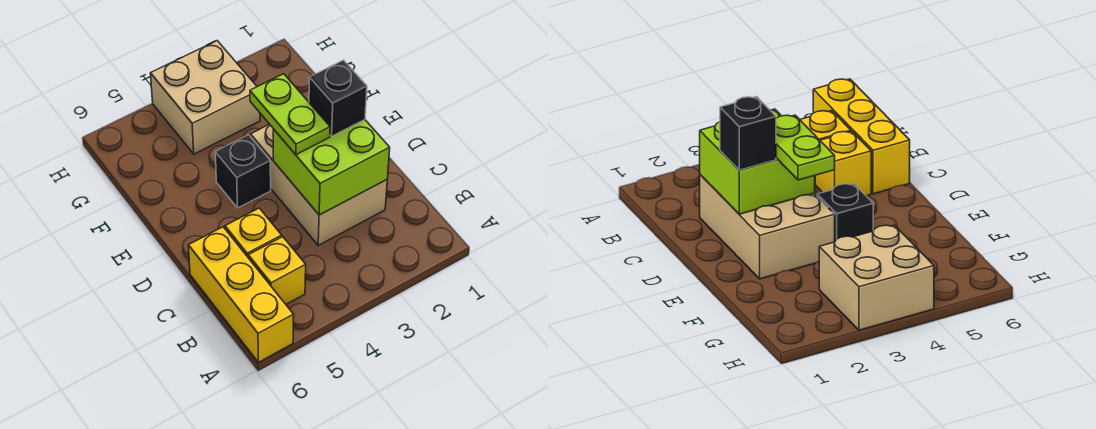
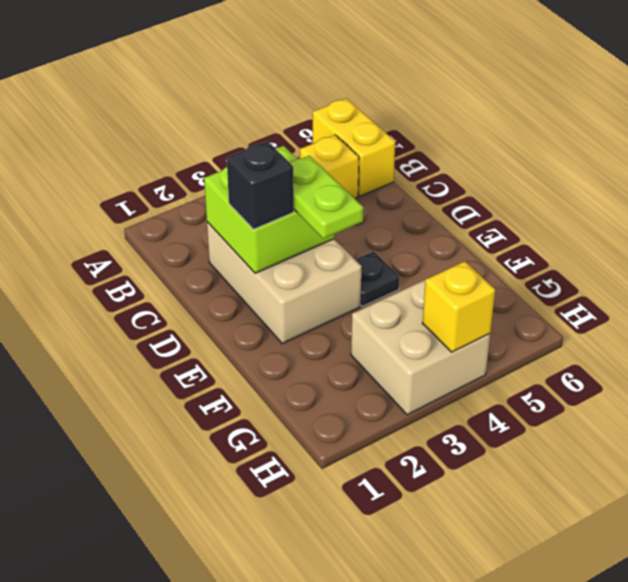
yellow brick A6:C6 level 1 -> yellow brick A6:B6 level 1
yellow brick C5 level 1 -> yellow brick H4 level 2
black brick E4 level 1 -> black plate E4 level 1

